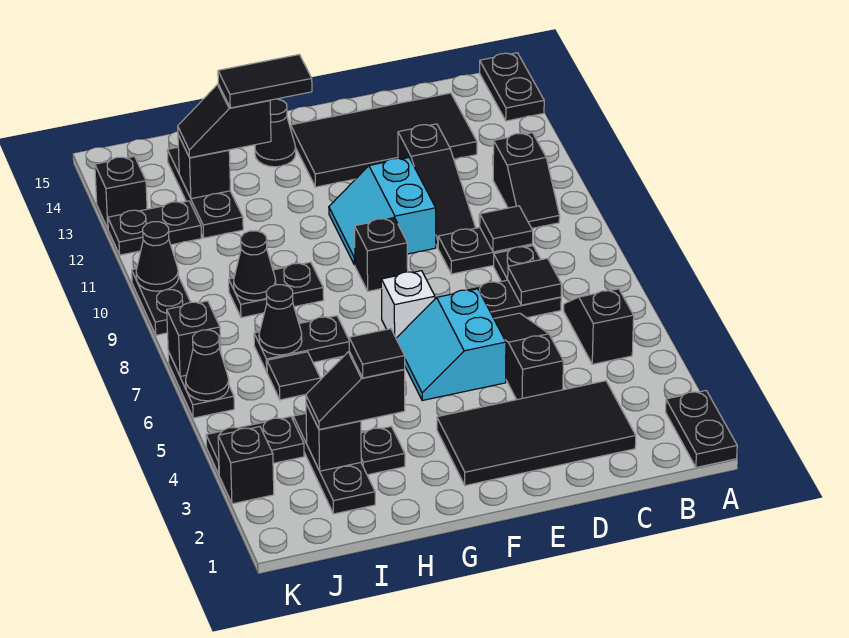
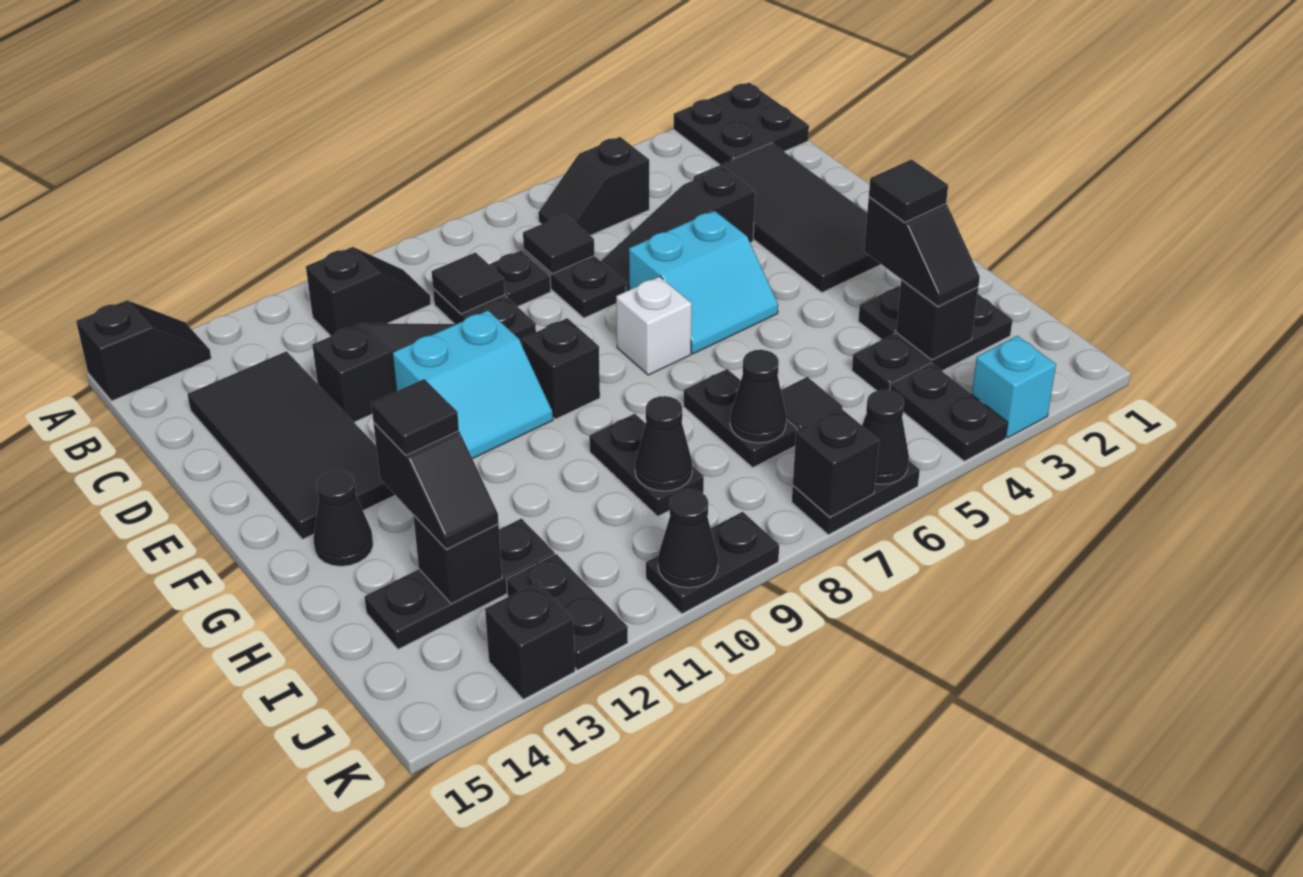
black plate A1:A2 level 1 -> black plate A1:B2 level 1
black plate A14:A15 level 1 -> black slope A14:A15 level 1 top 15
black tile G13:H13 level 4 -> black tile H13 level 4
black brick K3 level 1 -> cyan brick K3 level 1

